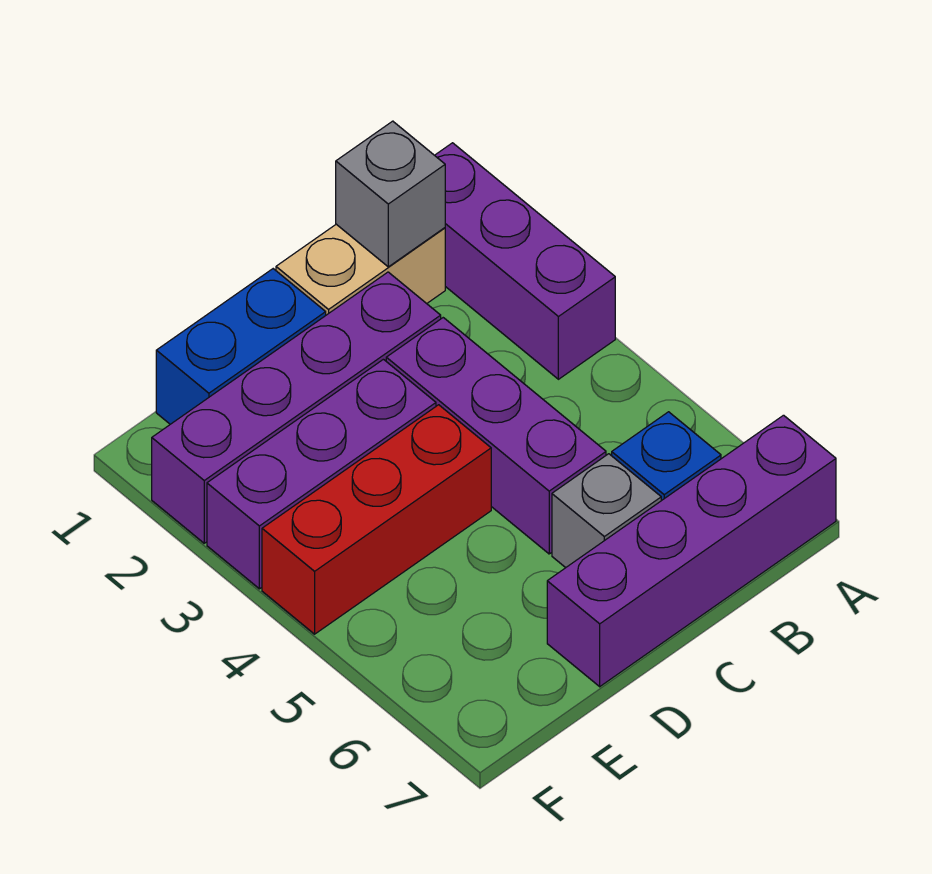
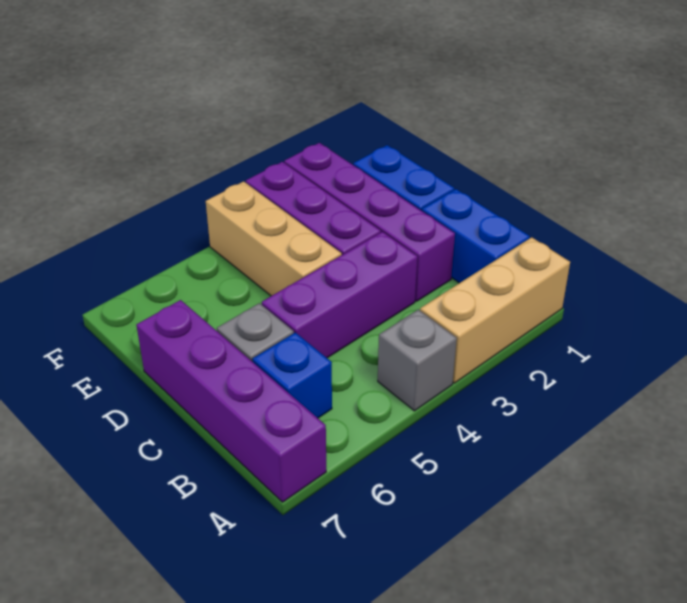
purple brick A1:A3 level 1 -> tan brick A1:A3 level 1
tan brick B1:C1 level 1 -> blue brick B1:C1 level 1
grey brick B1 level 2 -> grey brick A4 level 1
red brick D4:F4 level 1 -> tan brick D4:F4 level 1

